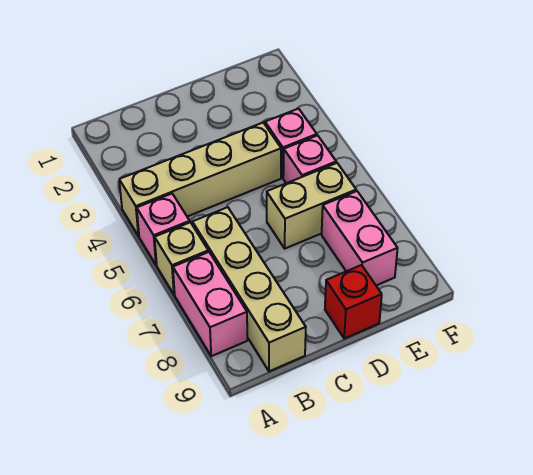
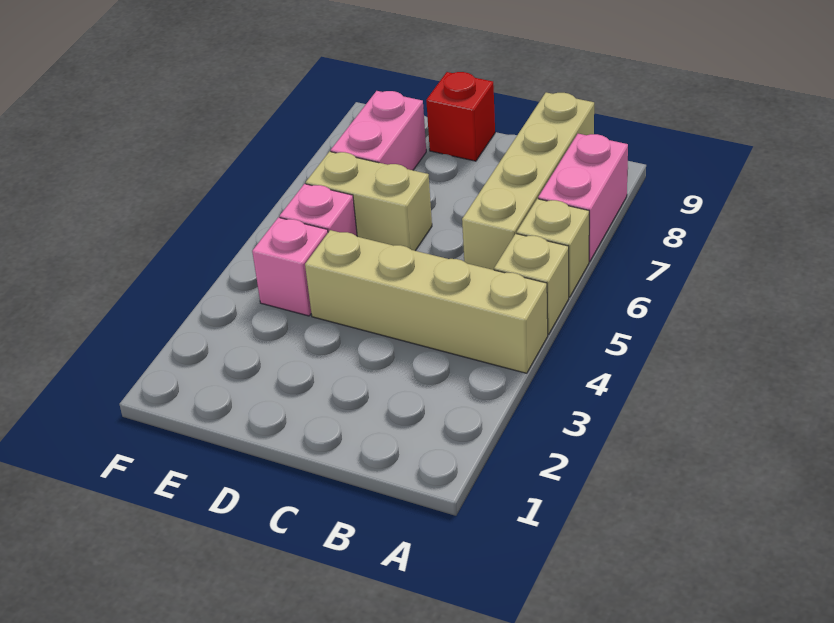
pink brick A5 level 1 -> tan brick A5 level 1

